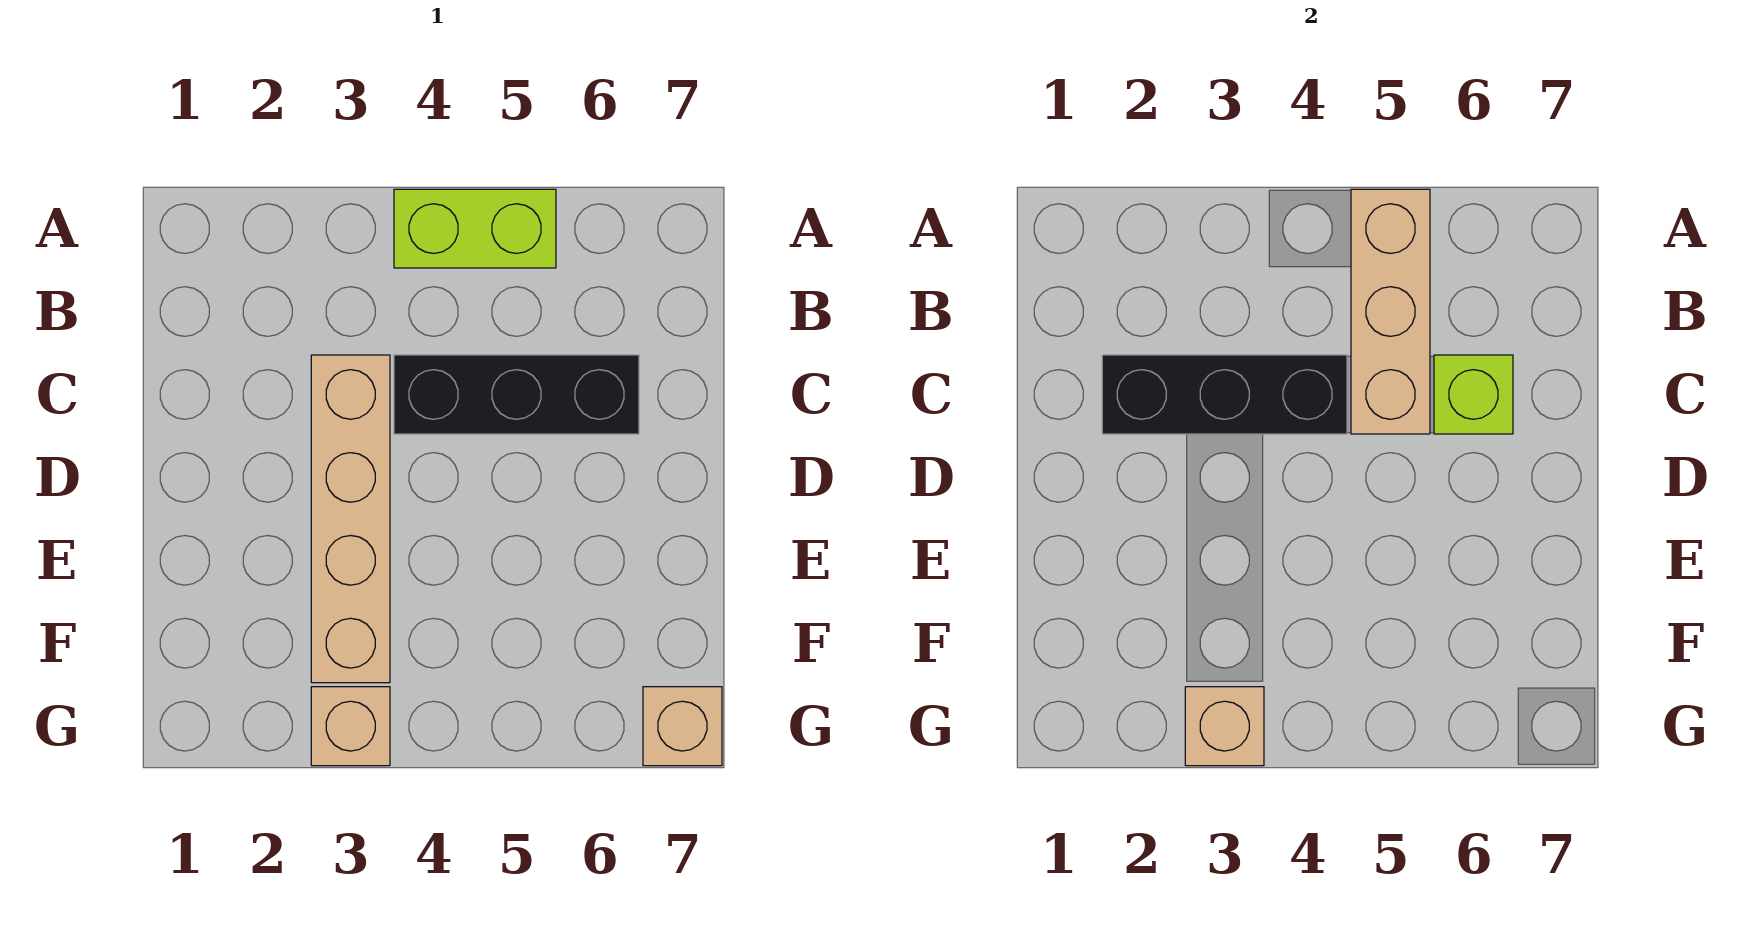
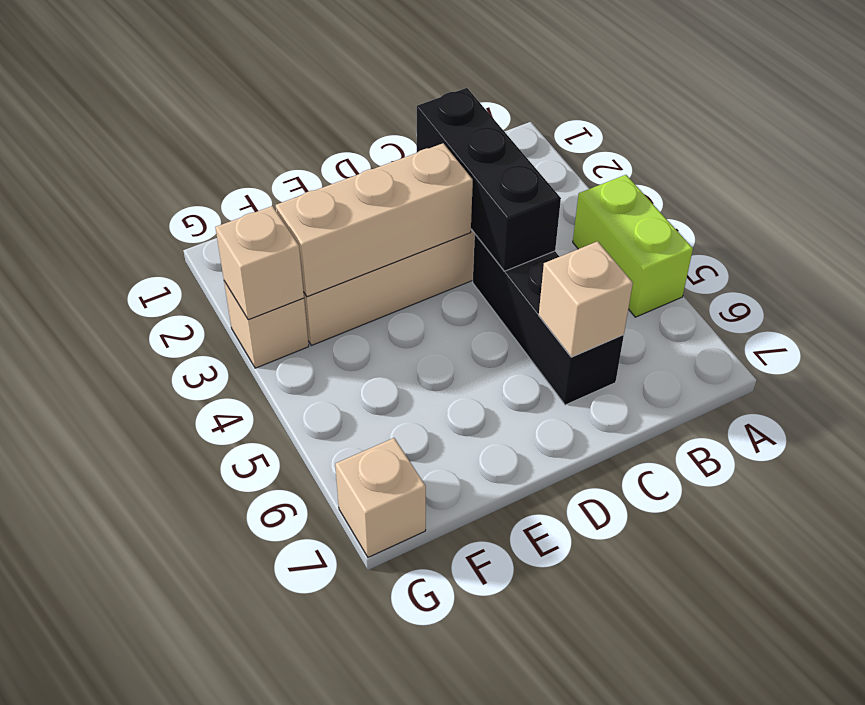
tan brick A5:C5 level 2 -> tan brick D3:F3 level 2
lime brick C6 level 2 -> tan brick C6 level 2

